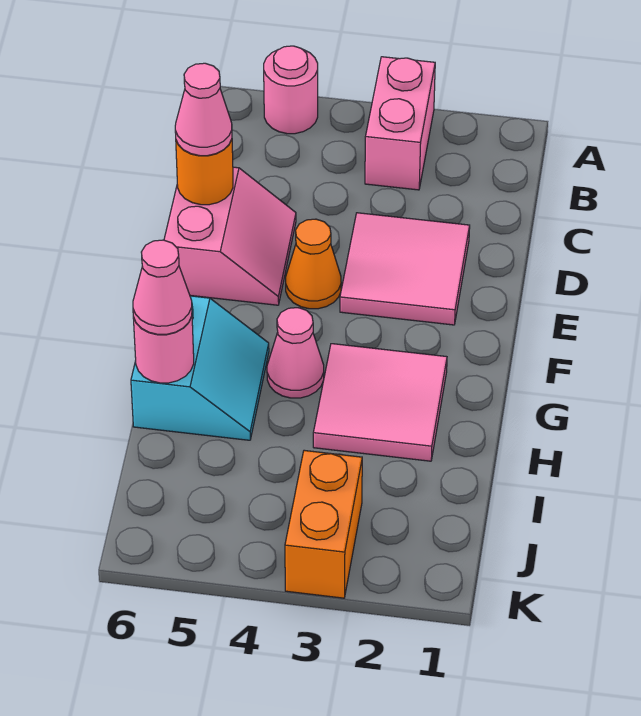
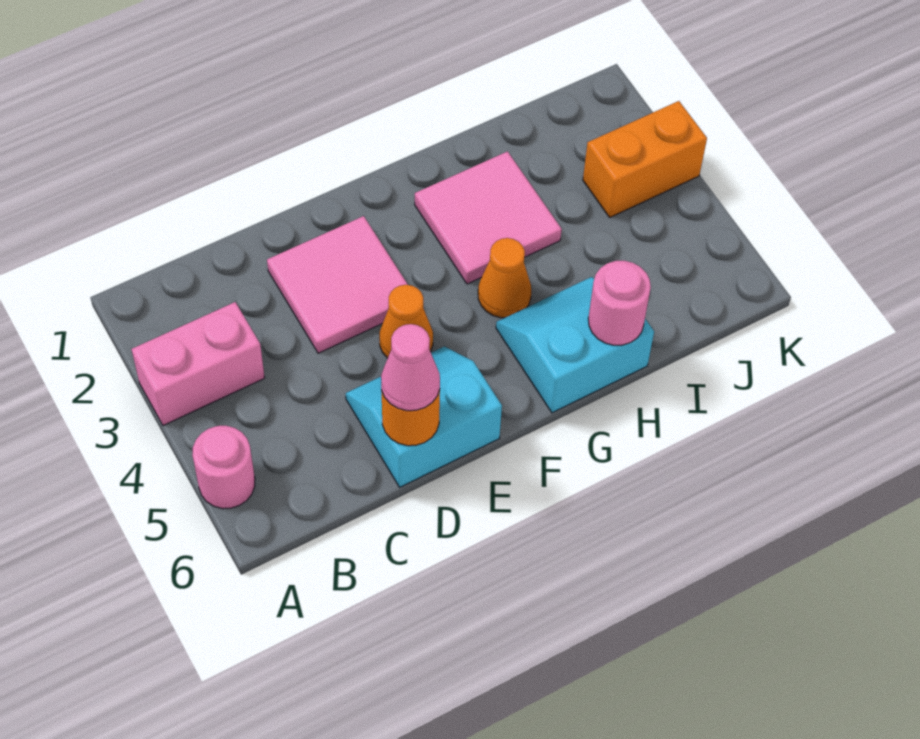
pink slope D5:E6 level 1 top 6 -> cyan slope D5:E6 level 1 top 6
pink cone G4 level 1 -> orange cone G4 level 1
pink cone H6 level 3 -> none

